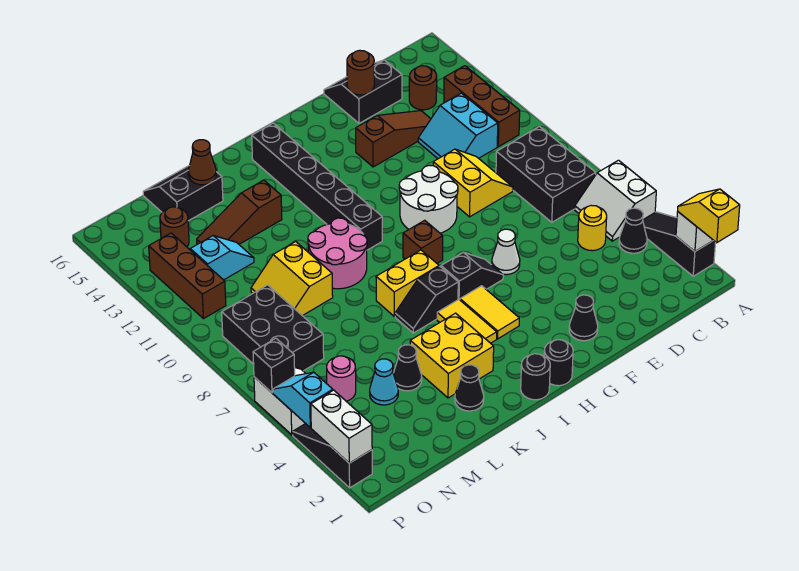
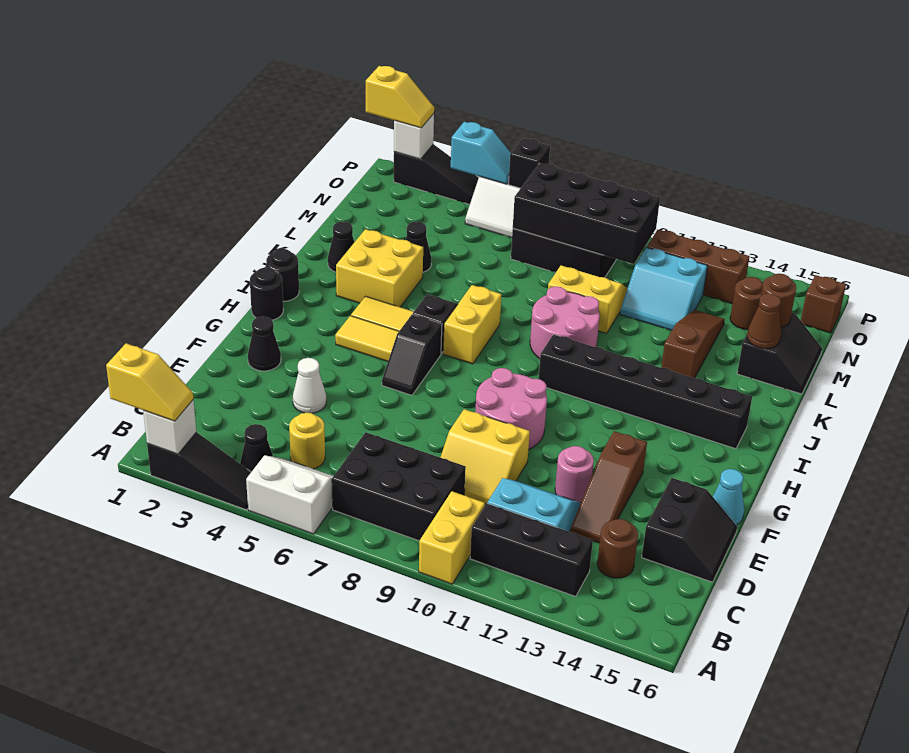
none -> yellow brick A10:B10 level 1
brown brick B11:B13 level 1 -> black brick B11:B13 level 1
brown round brick E15 level 2 -> brown round brick M15 level 2
white cone F6 level 1 -> white cone E4 level 1
white round brick F9:G10 level 1 -> pink round brick F9:G10 level 1
brown brick H8 level 1 -> brown brick O16 level 1
cyan cone M4 level 1 -> cyan cone F16 level 1
cyan slope M12:N12 level 1 top N -> cyan slope M11:N12 level 1 top N
pink round brick N5 level 1 -> pink round brick E12 level 1
none -> black brick N7:O10 level 2
none -> yellow slope P1:P2 level 3 top 1
white brick P2:P3 level 2 -> white brick P2 level 2

